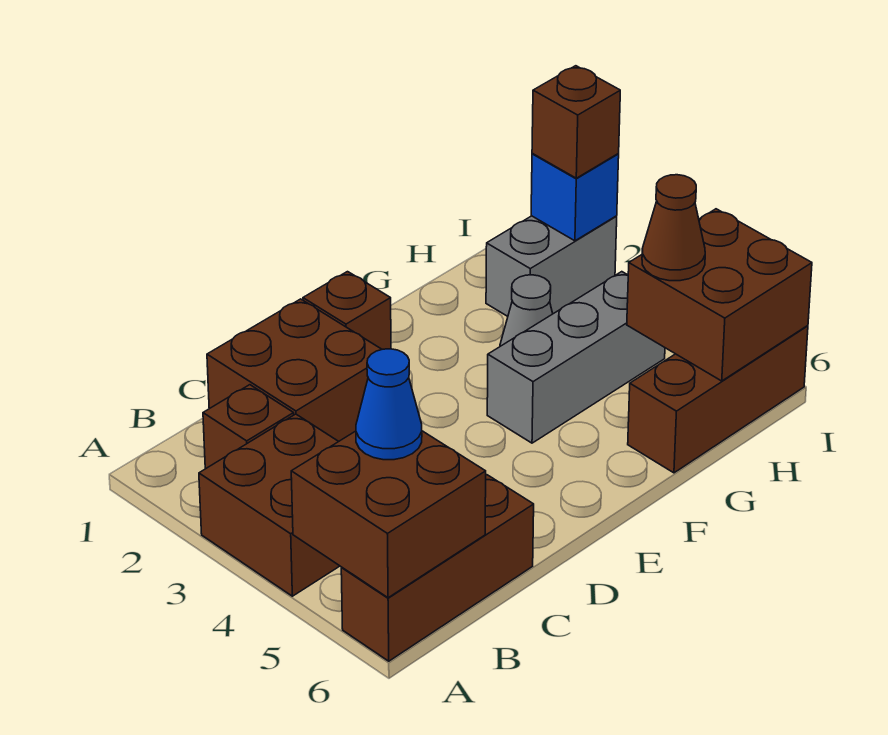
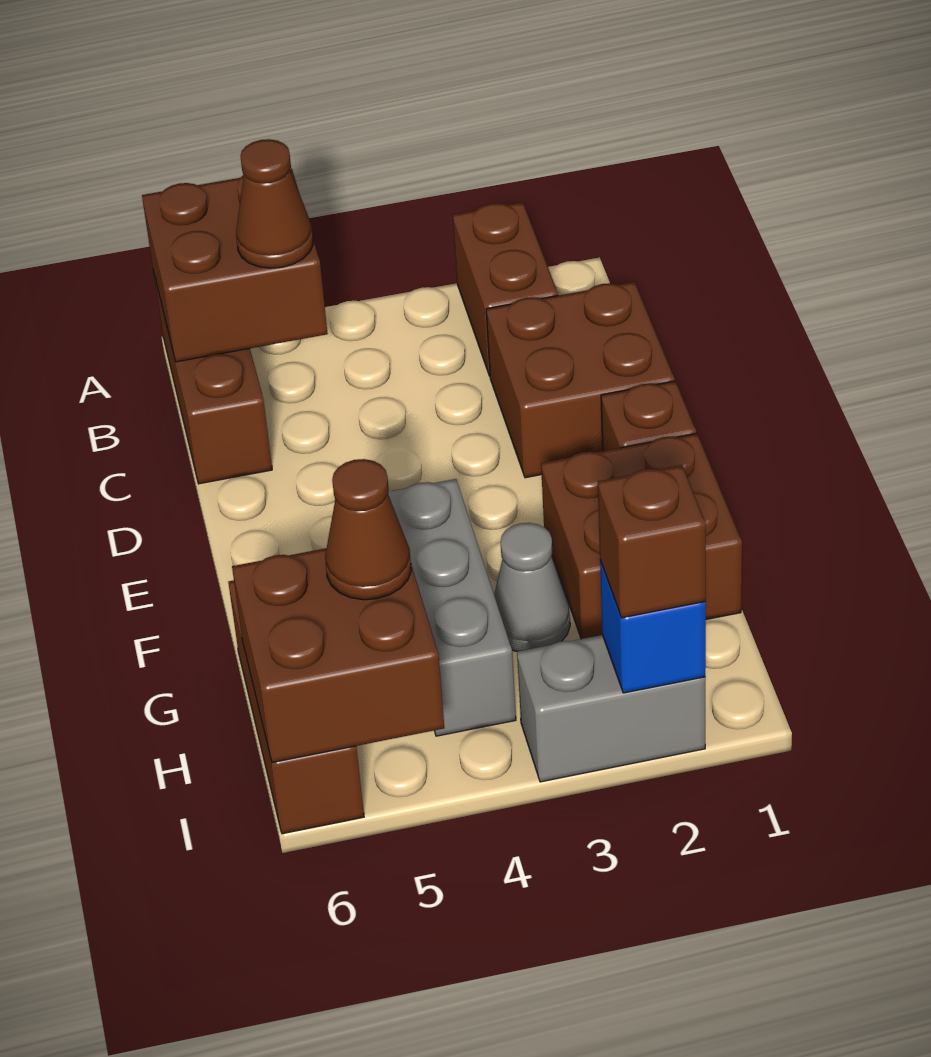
brown brick A3:B4 level 1 -> brown brick F1:G2 level 1
brown brick B2 level 1 -> brown brick A2:B2 level 1
blue cone B5 level 3 -> brown cone B5 level 3
grey brick H2:I2 level 1 -> grey brick I2:I3 level 1

